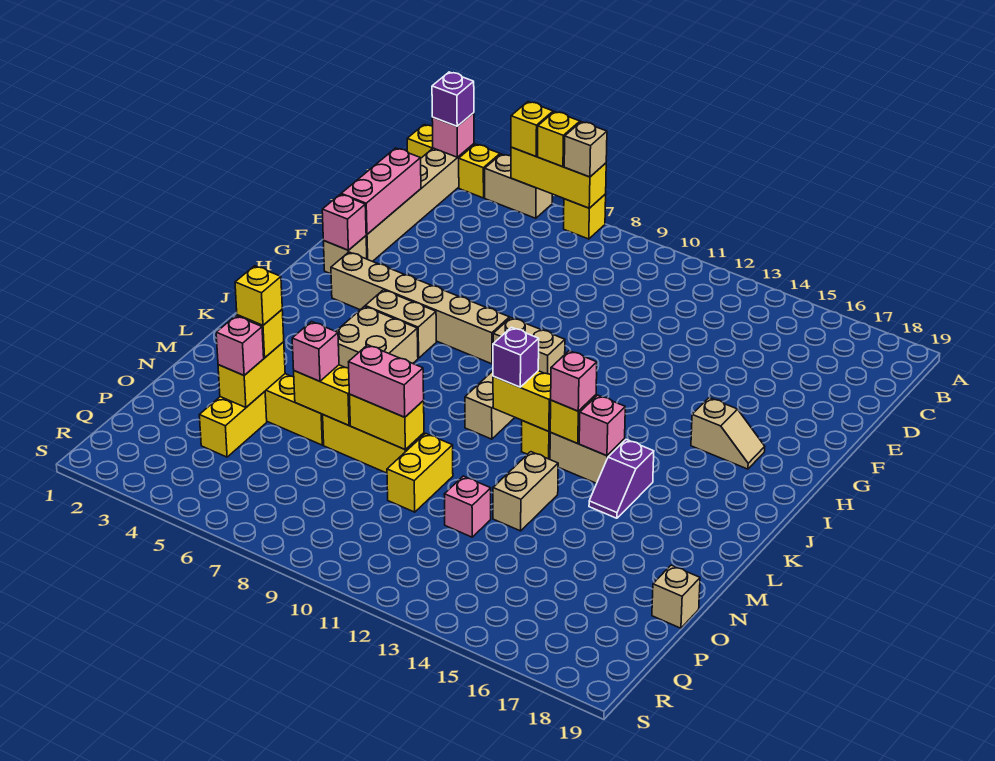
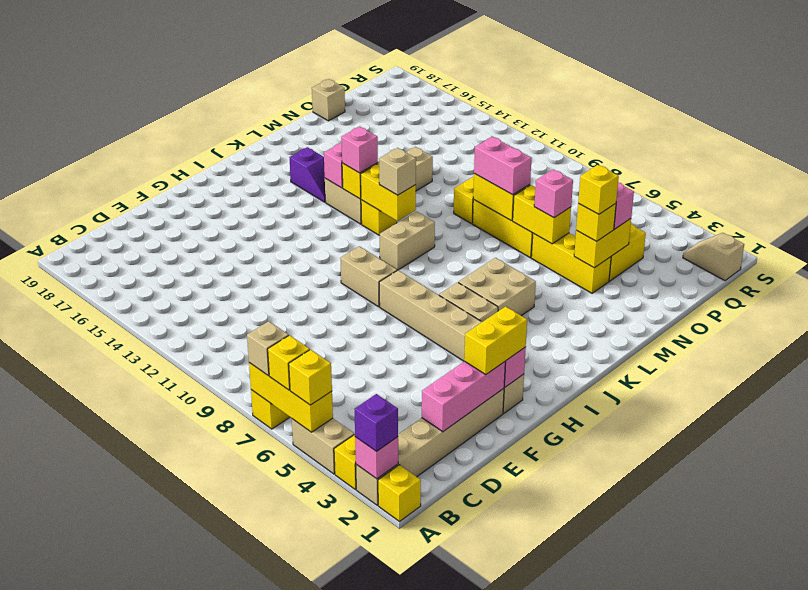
none -> yellow brick F2:G2 level 3
tan slope H16:H17 level 1 top 16 -> tan slope R1:R2 level 1 top 1
purple brick K11 level 3 -> tan brick K11 level 3
purple slope K15:L15 level 1 top K -> purple slope K15:K16 level 1 top 16
pink brick O12 level 1 -> none

